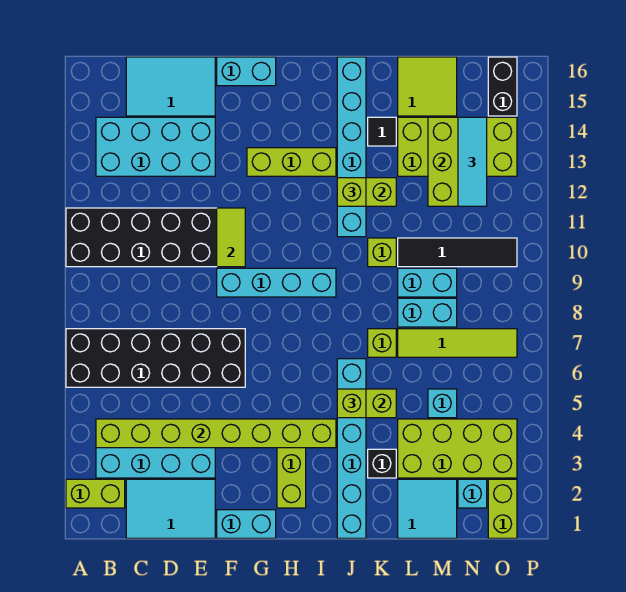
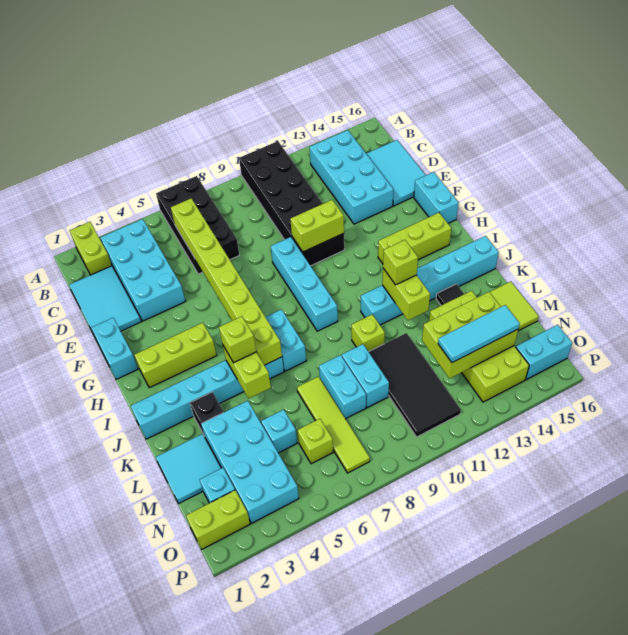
black brick A6:F7 level 1 -> black brick A6:D7 level 1
lime brick B4:I4 level 2 -> lime brick C6:J6 level 2
lime tile F10:F11 level 2 -> lime brick F10:F11 level 2
lime brick G13:I13 level 1 -> lime brick H13:H15 level 1
none -> cyan brick I7:J7 level 1
lime brick K7 level 1 -> lime brick N6 level 1
lime brick L3:O4 level 1 -> cyan brick L3:O4 level 1
black tile L10:O10 level 1 -> black tile L10:O11 level 1
black brick O15:O16 level 1 -> cyan brick O15:O16 level 1

